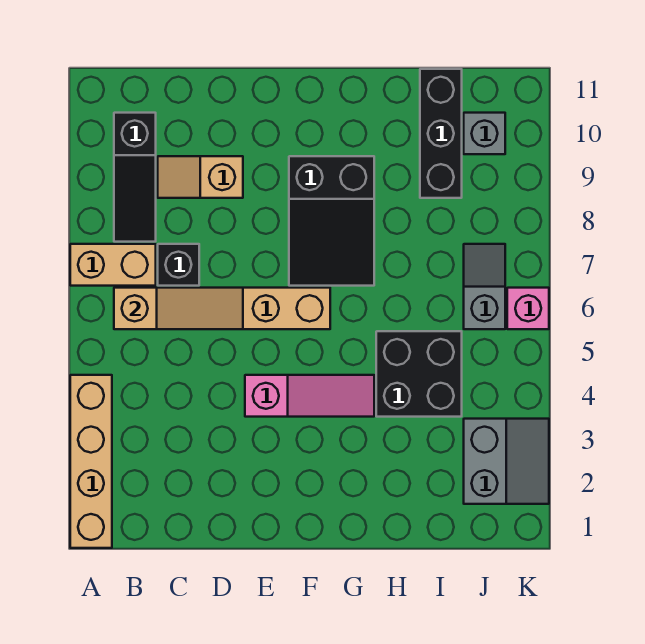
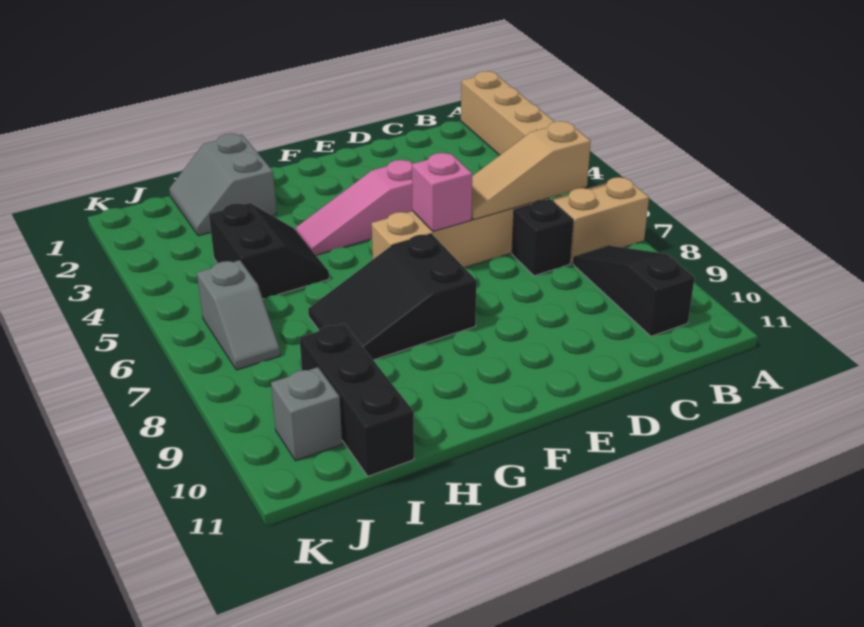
tan slope C9:D9 level 1 top D -> none
black slope F7:G9 level 1 top 9 -> black slope F7:H8 level 1 top F
black brick H4:I5 level 1 -> black slope H4:I5 level 1 top I
grey slope J2:K3 level 1 top J -> grey slope H1:I2 level 1 top H
pink brick K6 level 1 -> pink brick E6 level 2

